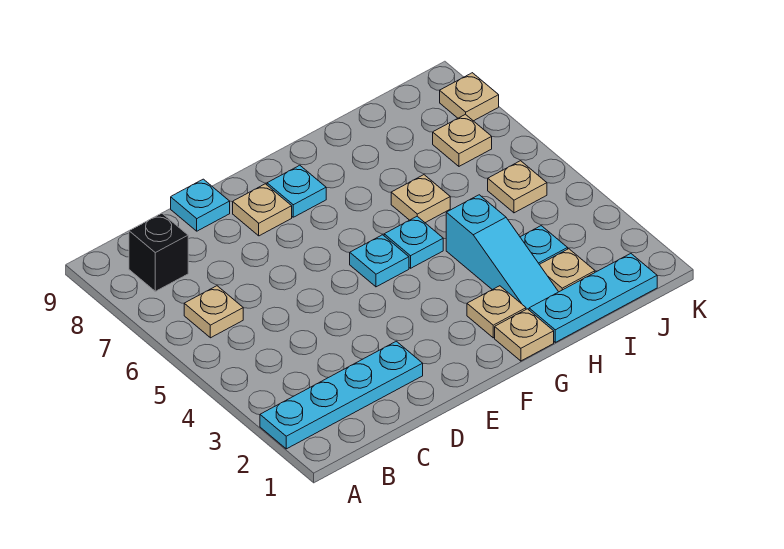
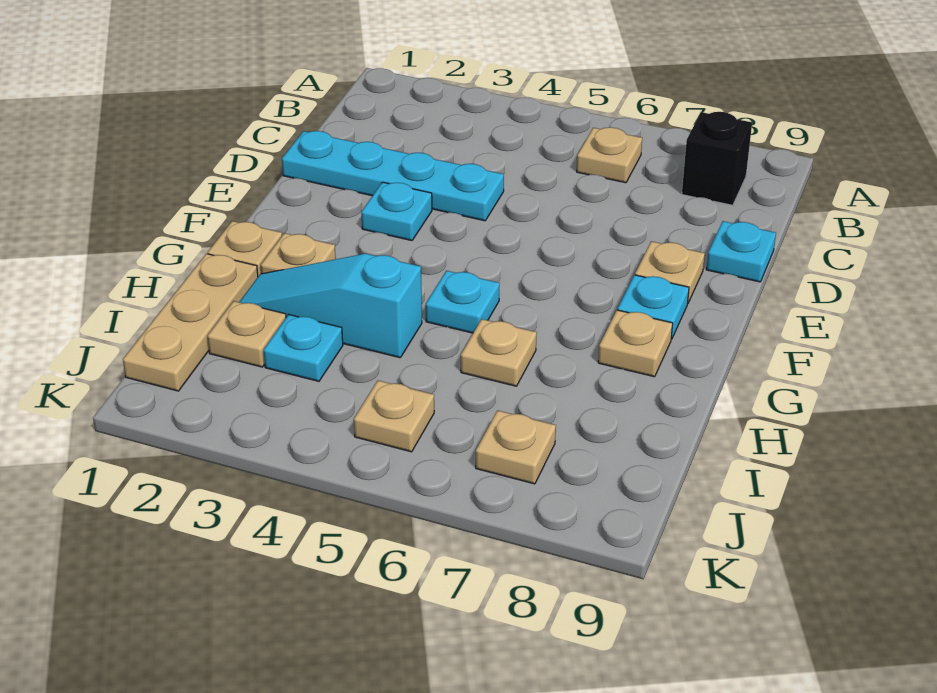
cyan plate A2:D2 level 1 -> cyan plate D1:D4 level 1
cyan plate F5 level 1 -> cyan plate E3 level 1
cyan plate H1:J1 level 1 -> tan plate H1:J1 level 1
tan plate K8 level 1 -> tan plate G8 level 1

